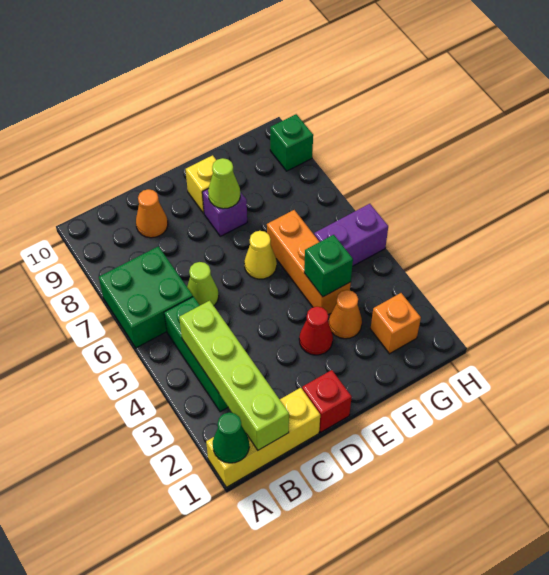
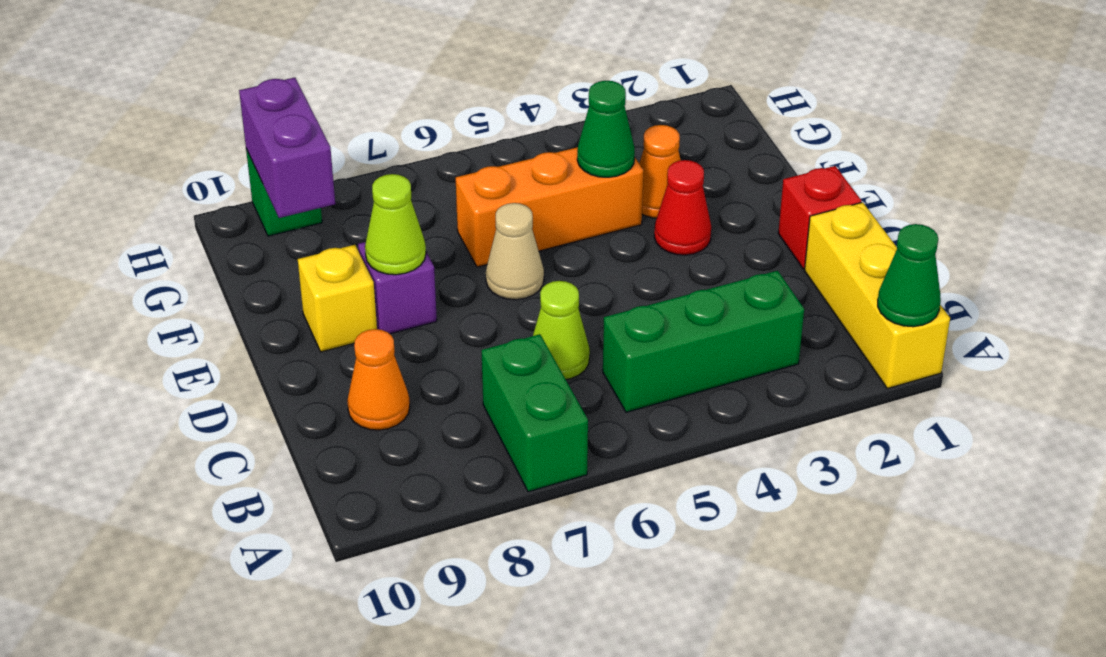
green brick A6:B7 level 1 -> green brick A7:B7 level 1
lime brick B1:B4 level 2 -> none
yellow cone E6 level 1 -> tan cone E6 level 1
green brick F4 level 2 -> green cone F4 level 2
orange brick G2 level 1 -> none
purple brick G5:H5 level 1 -> purple brick G9:H9 level 2

